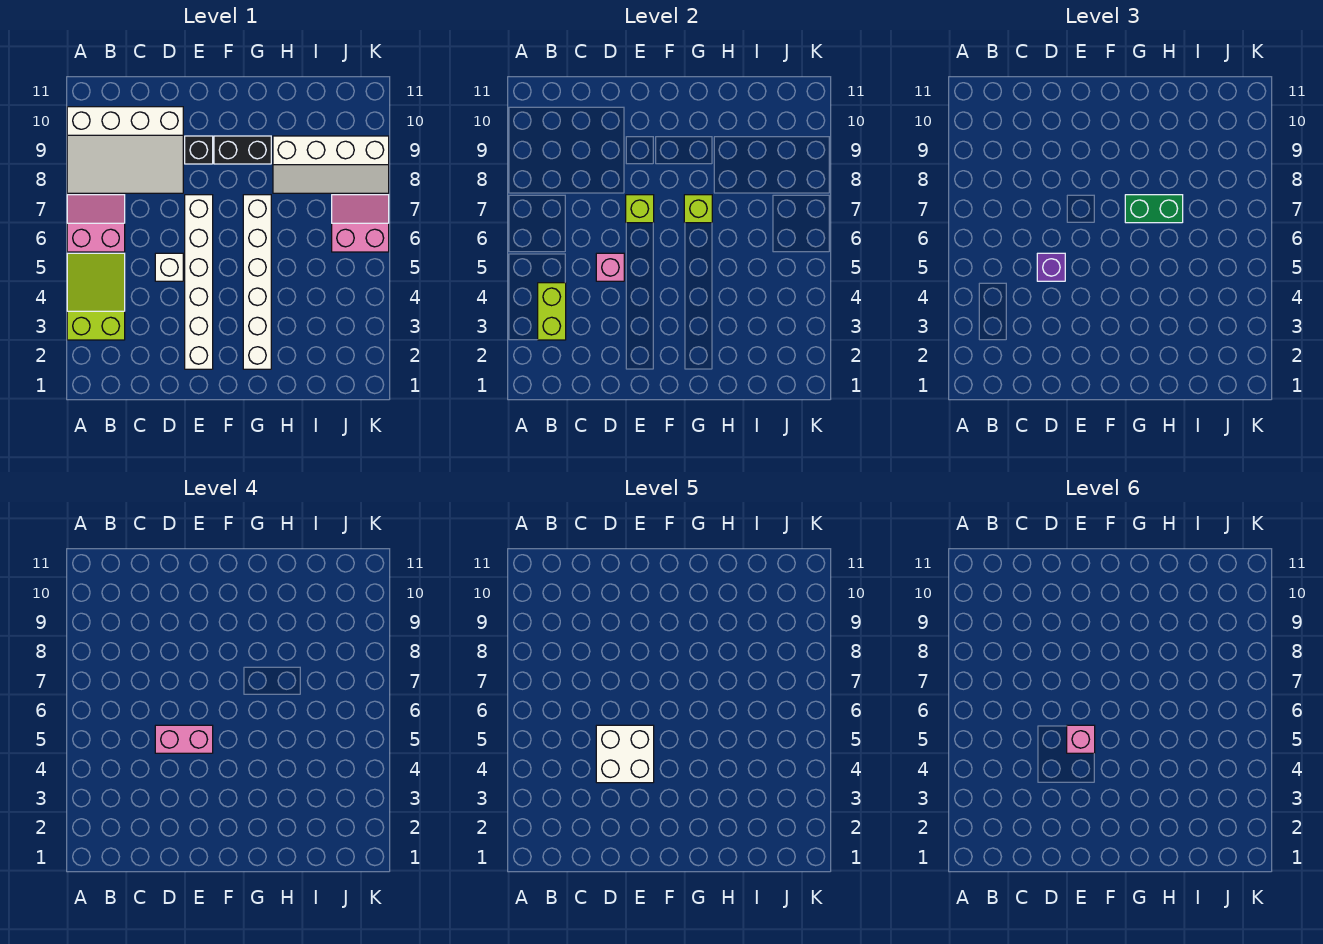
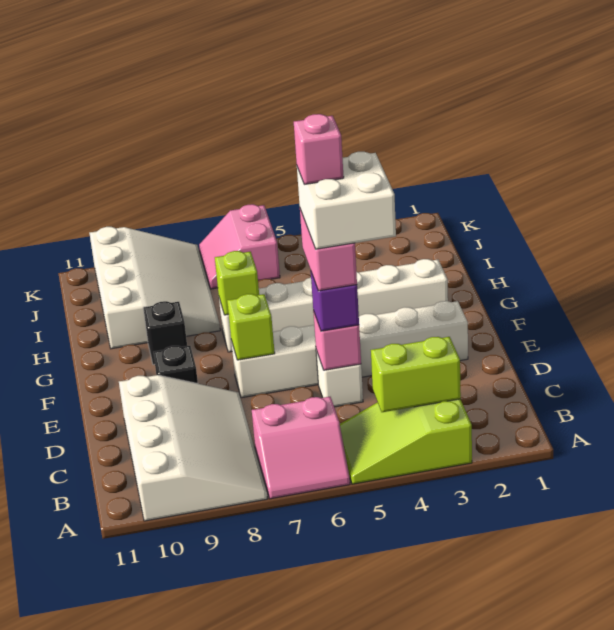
pink slope A6:B7 level 1 top 6 -> pink slope A6:B7 level 1 top B
black brick F9:G9 level 1 -> black brick G9 level 1
green brick G7:H7 level 3 -> none
white slope H8:K9 level 1 top 9 -> white slope H8:K10 level 1 top 10

